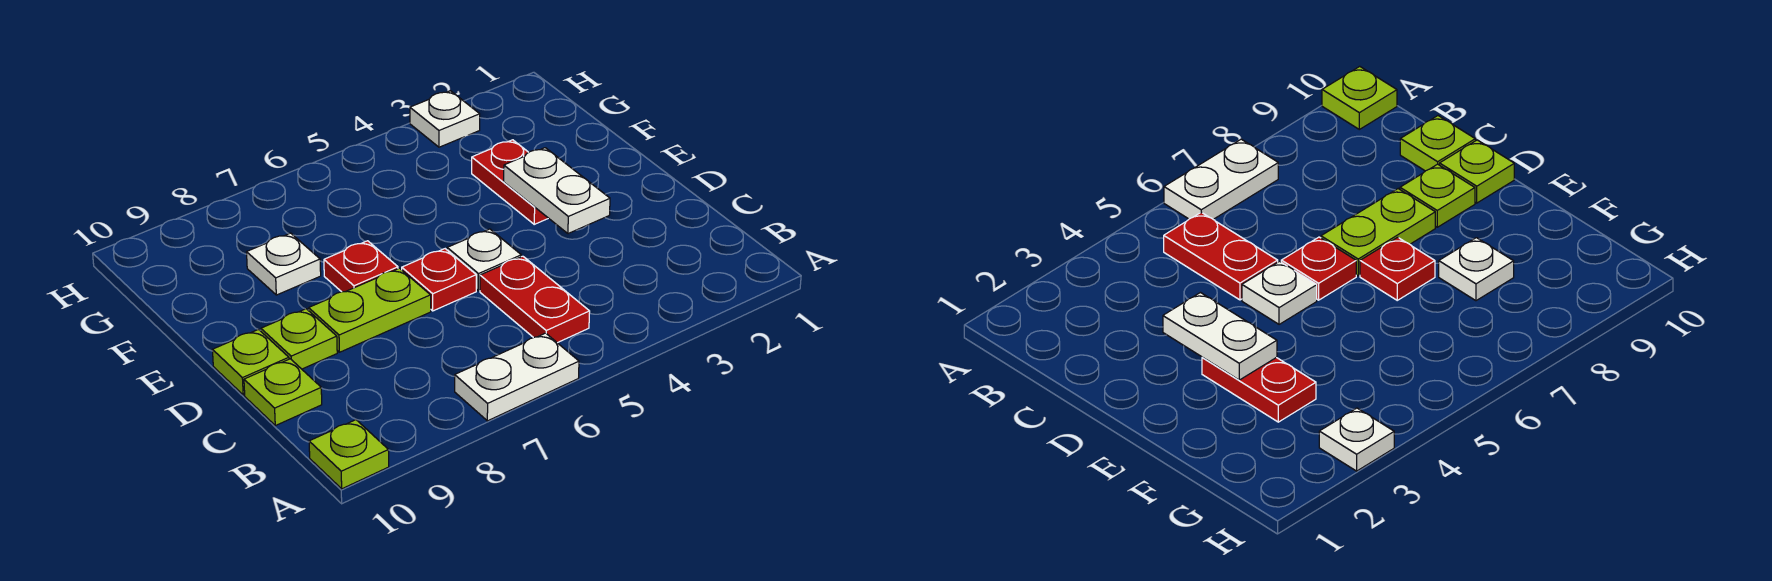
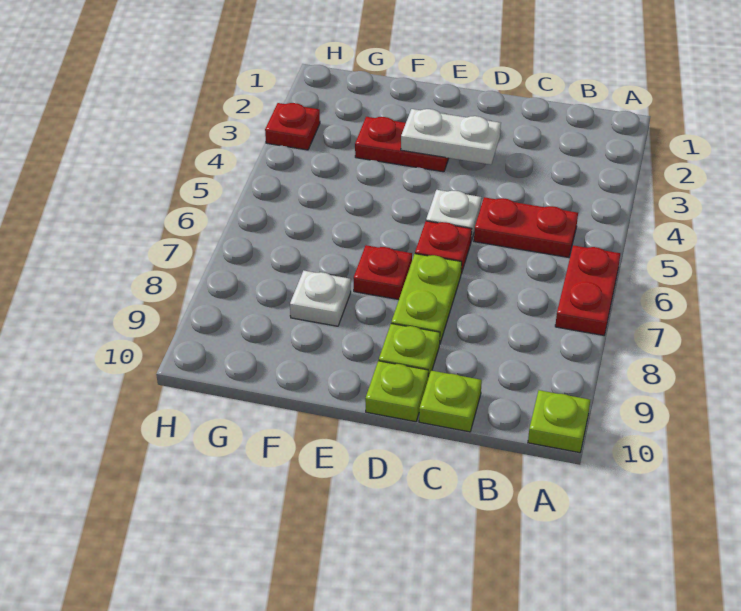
white plate A6:A7 level 1 -> red plate A6:A7 level 1
white plate H3 level 1 -> red plate H3 level 1

